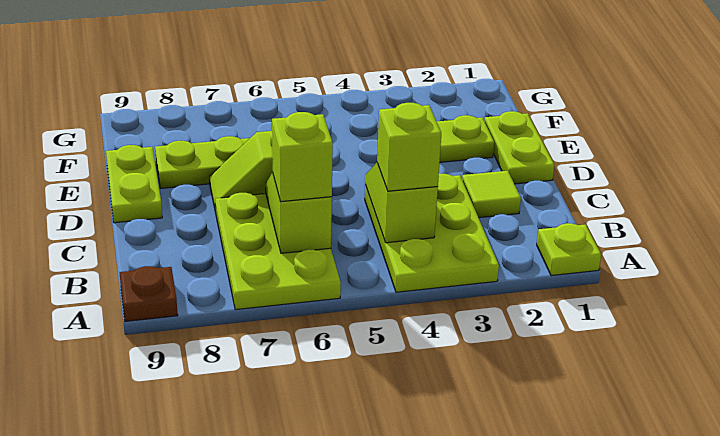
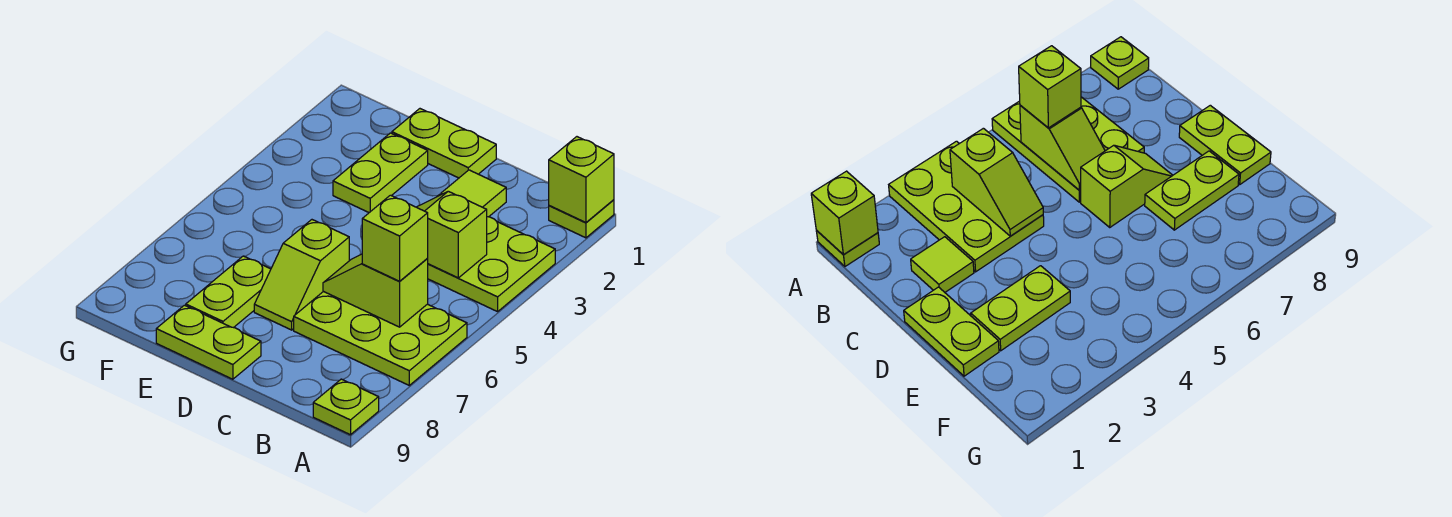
brown plate A9 level 1 -> lime plate A9 level 1
lime brick B4 level 3 -> lime brick A1 level 2

